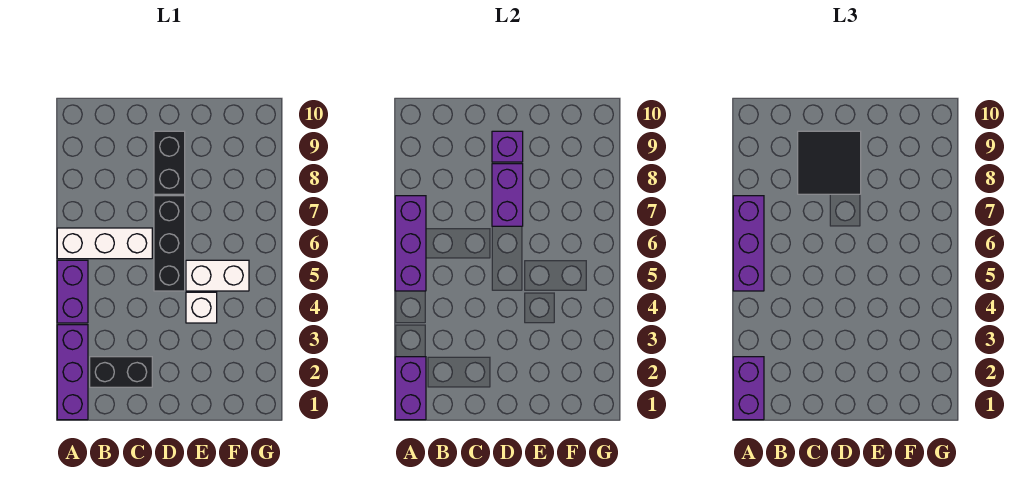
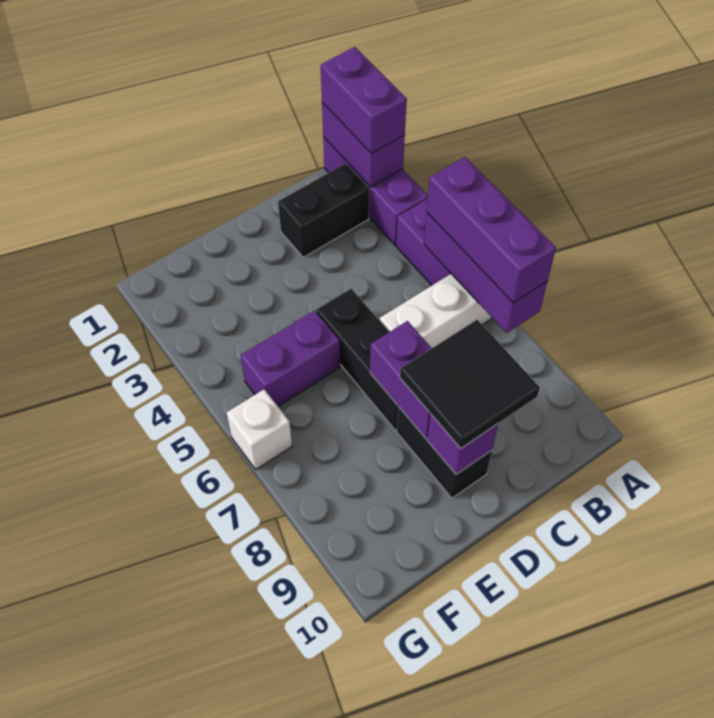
white brick E4 level 1 -> white brick G6 level 1
white brick E5:F5 level 1 -> purple brick E5:F5 level 1

